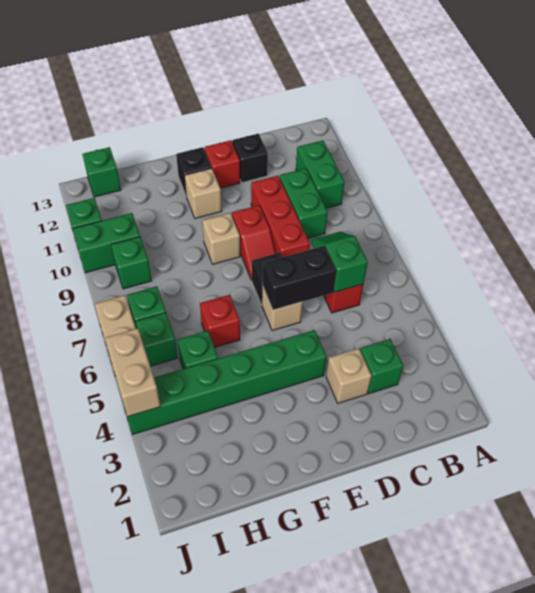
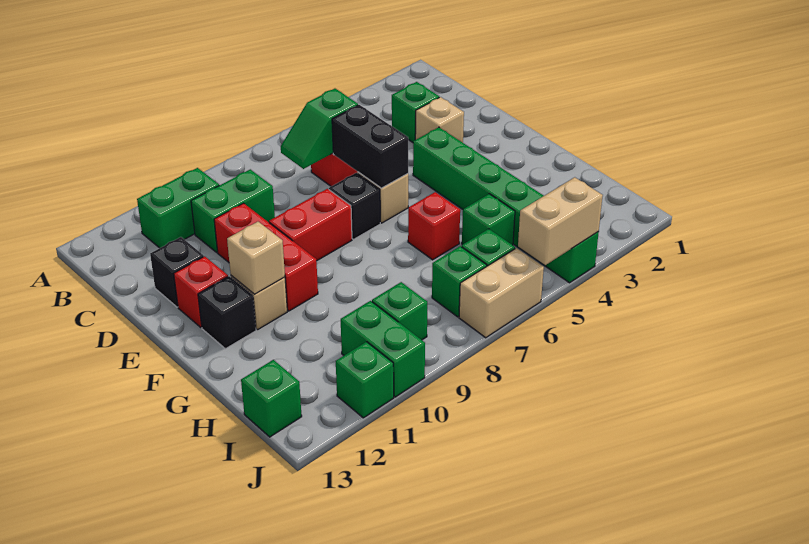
red brick D8:D10 level 1 -> red brick D10:F10 level 1
red slope E8:E9 level 1 top 9 -> red brick E8:E9 level 1
tan brick F9 level 1 -> tan brick F11 level 2

